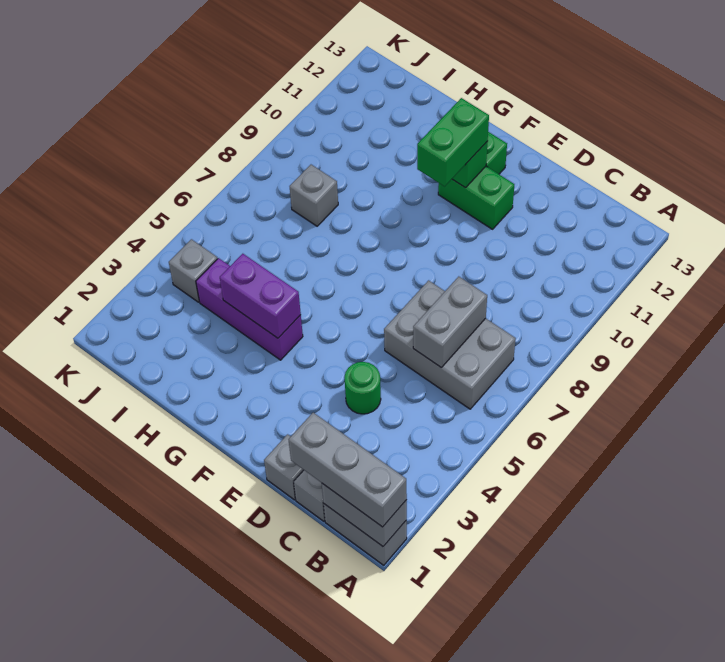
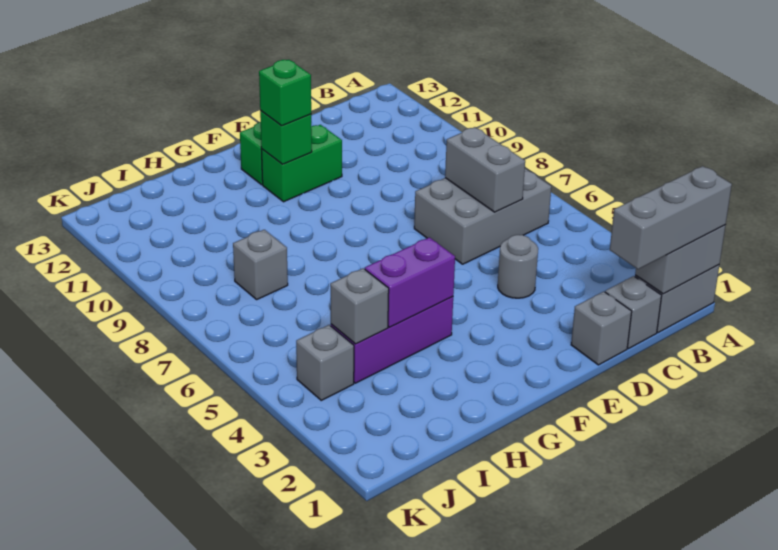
green round brick D4 level 1 -> grey round brick D4 level 1
green brick F10:F11 level 3 -> green brick F11 level 3
none -> grey brick I4 level 2

